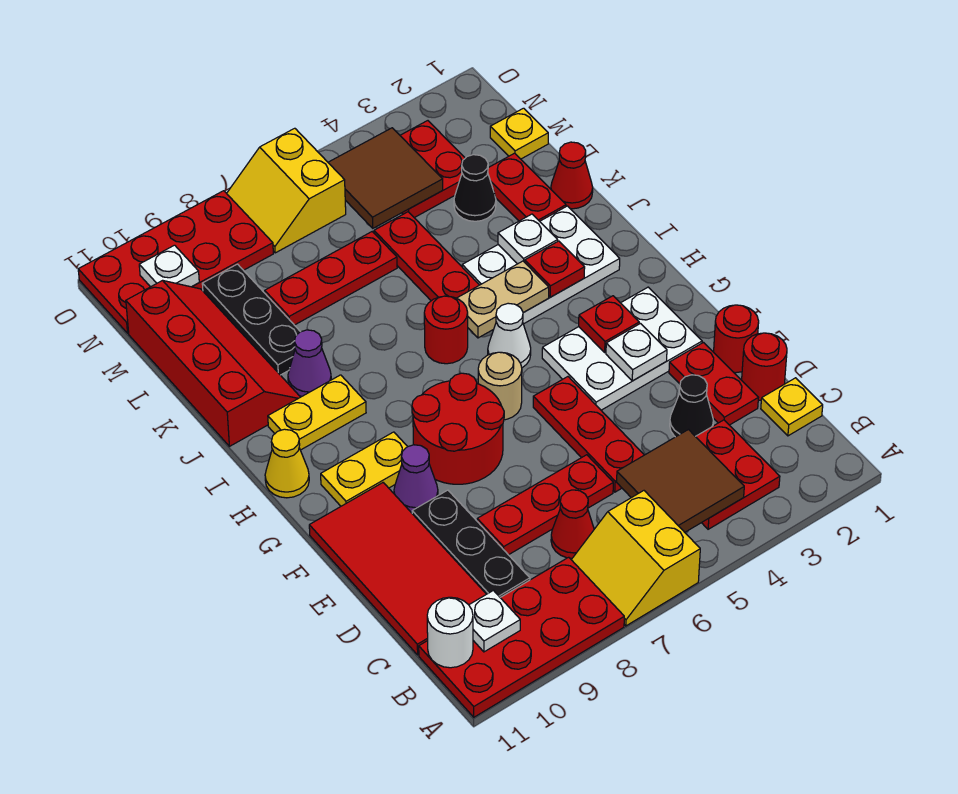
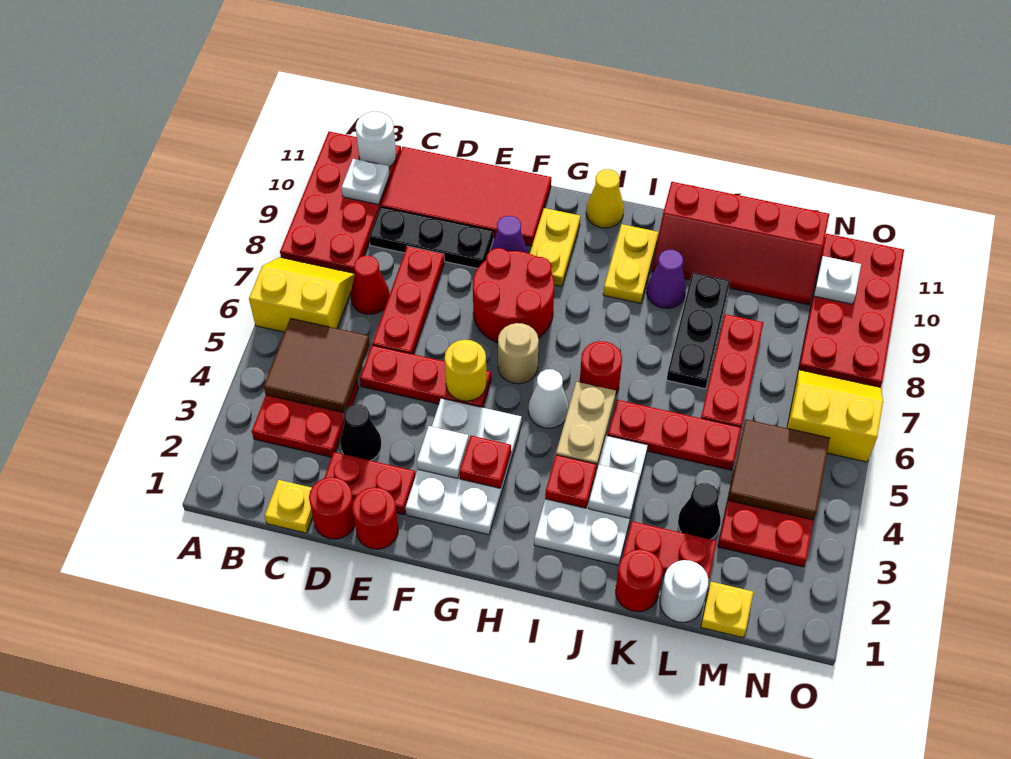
none -> yellow round brick F5 level 2
red cone K1 level 1 -> red round brick K1 level 1
black plate K9:M9 level 1 -> black plate K7:K9 level 1
none -> white round brick L1 level 1

